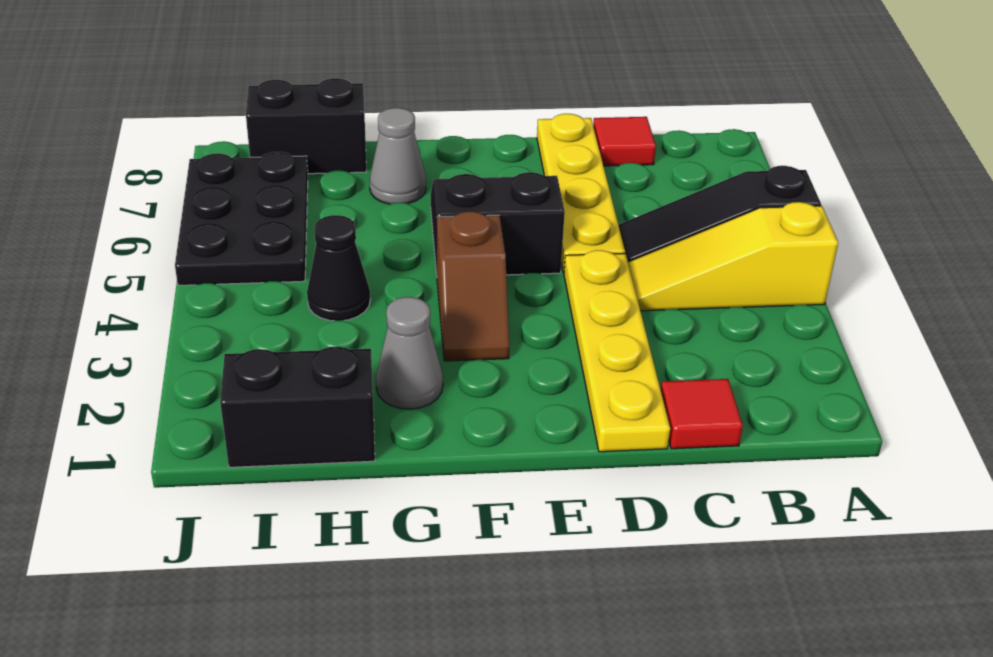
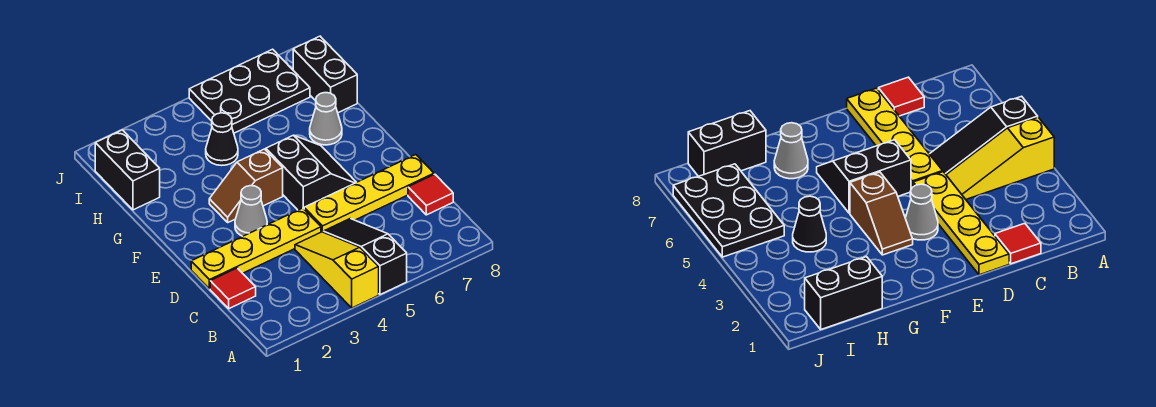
grey cone G2 level 1 -> grey cone E3 level 1

